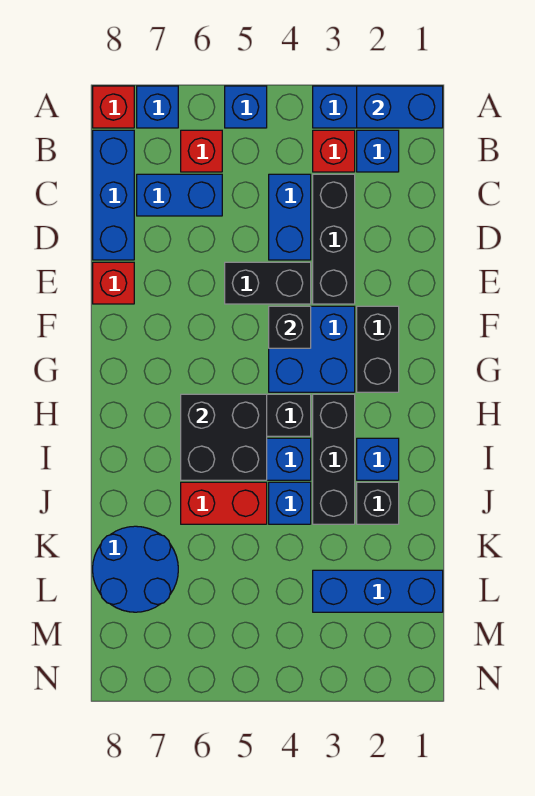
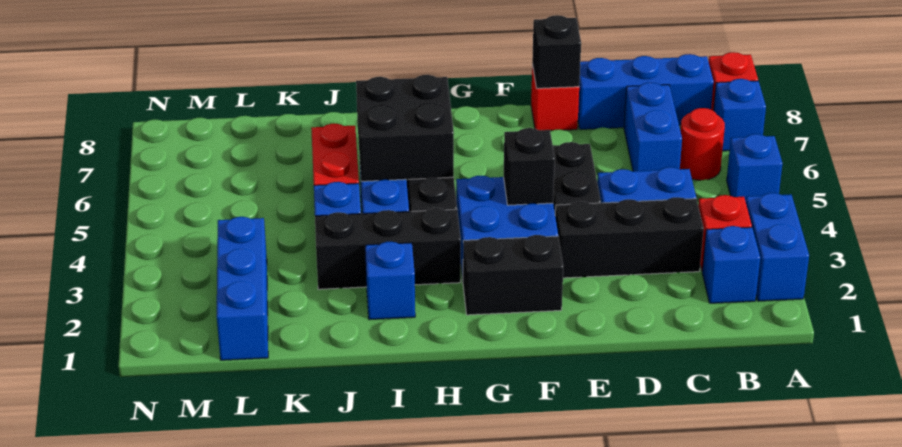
blue brick A1:A2 level 2 -> none
red brick B6 level 1 -> red round brick B6 level 1
black brick J2 level 1 -> black brick E8 level 2
blue round brick K7:L8 level 1 -> none

